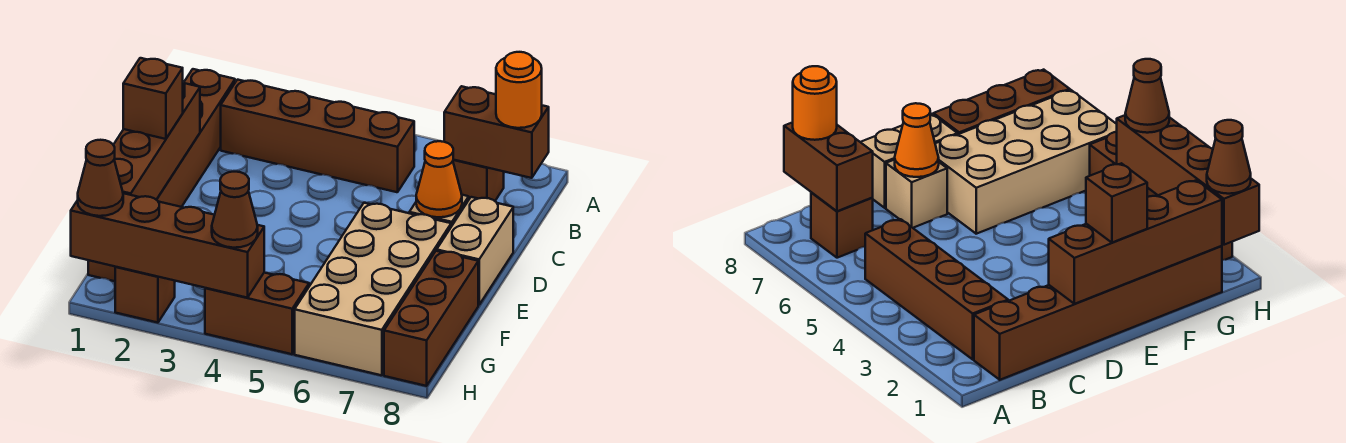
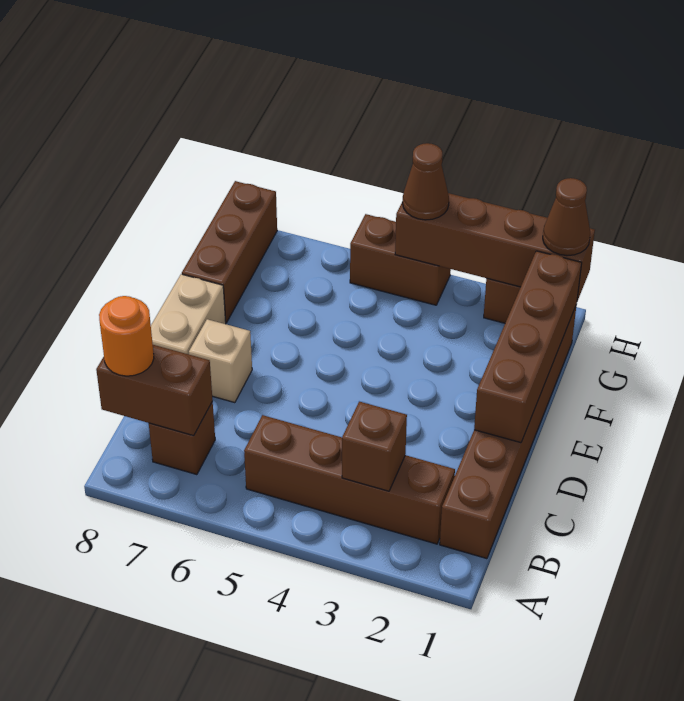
orange cone D7 level 2 -> none
brown brick E1 level 3 -> brown brick B3 level 2
tan brick E6:H7 level 1 -> none

